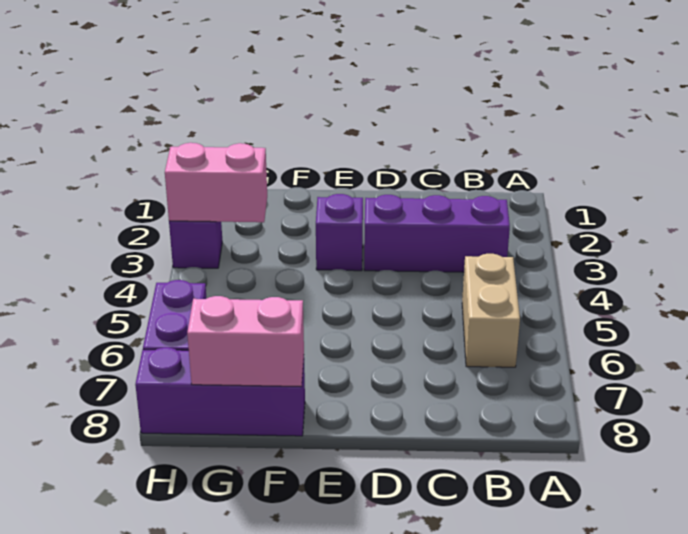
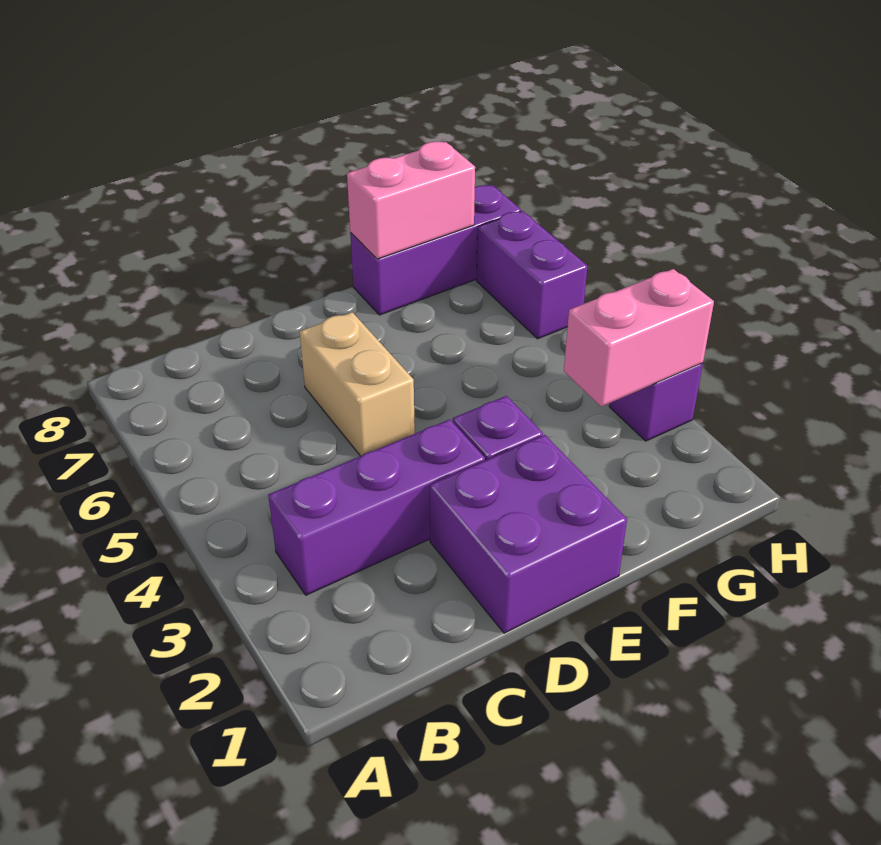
tan brick B5:B6 level 1 -> tan brick D5:D6 level 1
none -> purple brick D1:E2 level 1

